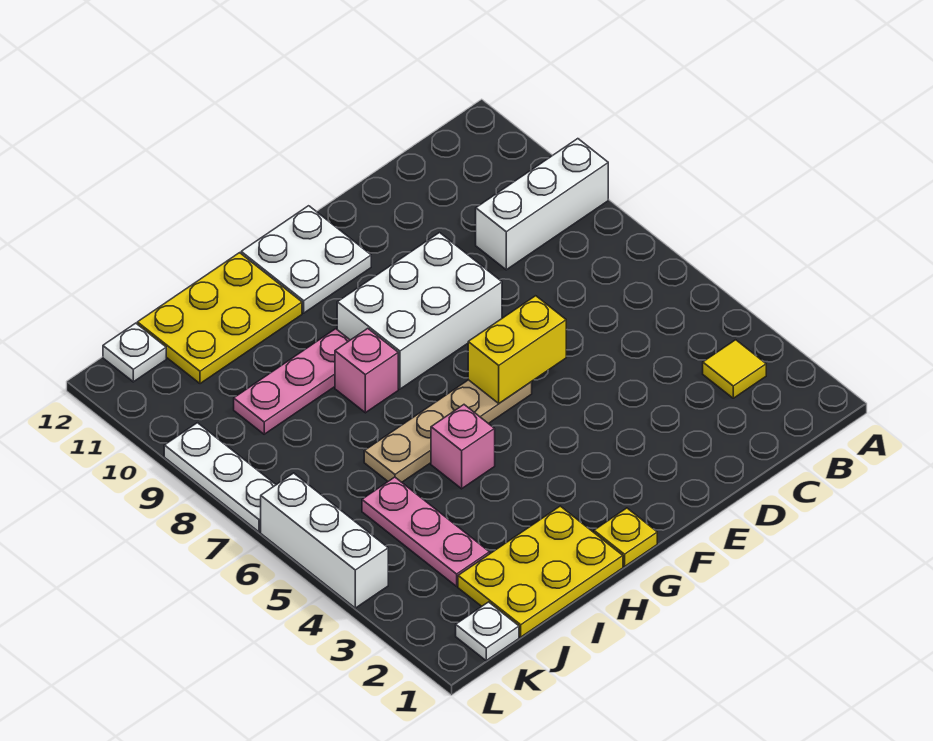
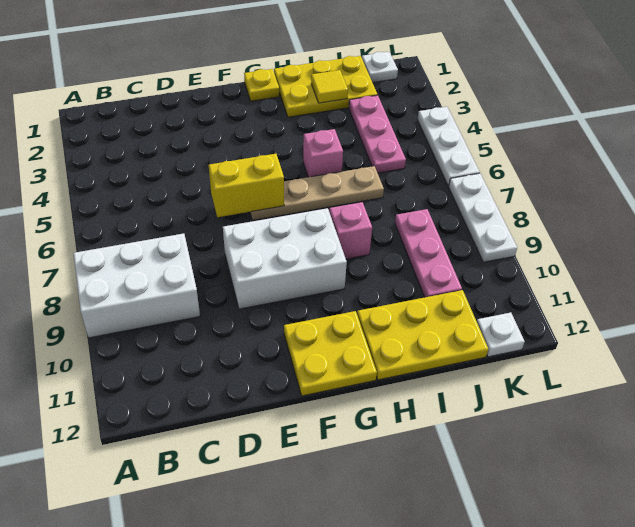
white brick A9:C9 level 1 -> white brick A8:C9 level 1
yellow tile B3 level 1 -> yellow tile I2 level 2
white plate F11:G12 level 1 -> yellow plate F11:G12 level 1
pink plate H9:J9 level 1 -> pink plate J8:J10 level 1
white brick L4:L6 level 1 -> white plate L4:L6 level 1

